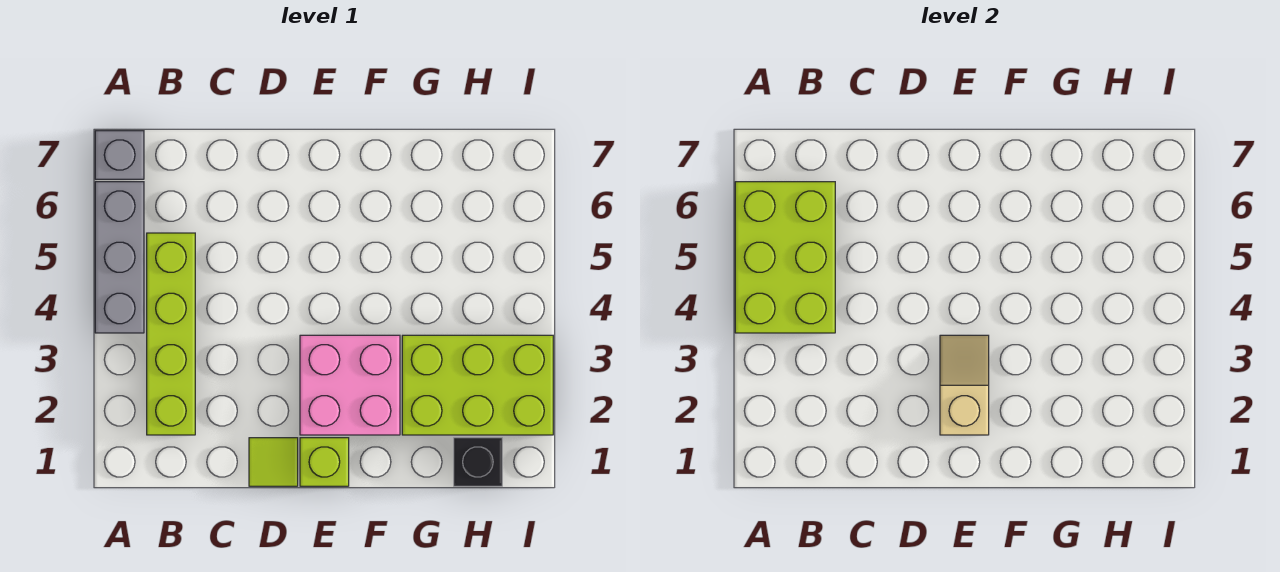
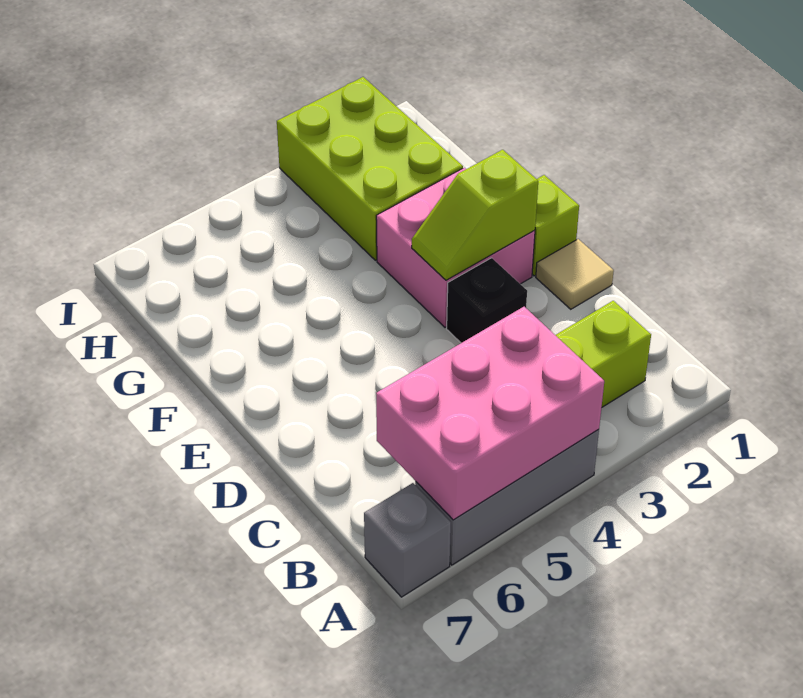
lime brick A4:B6 level 2 -> pink brick A4:B6 level 2
lime tile D1 level 1 -> tan tile D1 level 1
tan slope E2:E3 level 2 top 2 -> lime slope E2:E3 level 2 top 2
black brick H1 level 1 -> black brick D3 level 1

